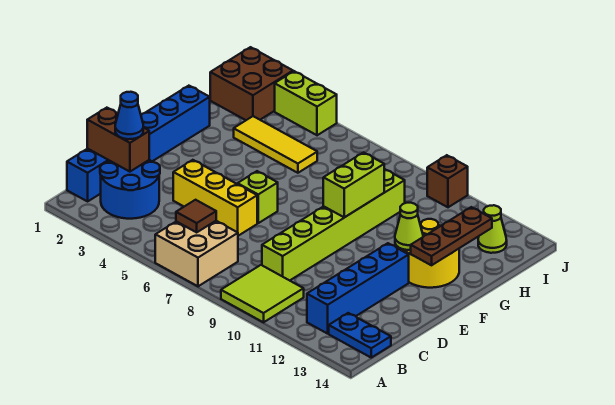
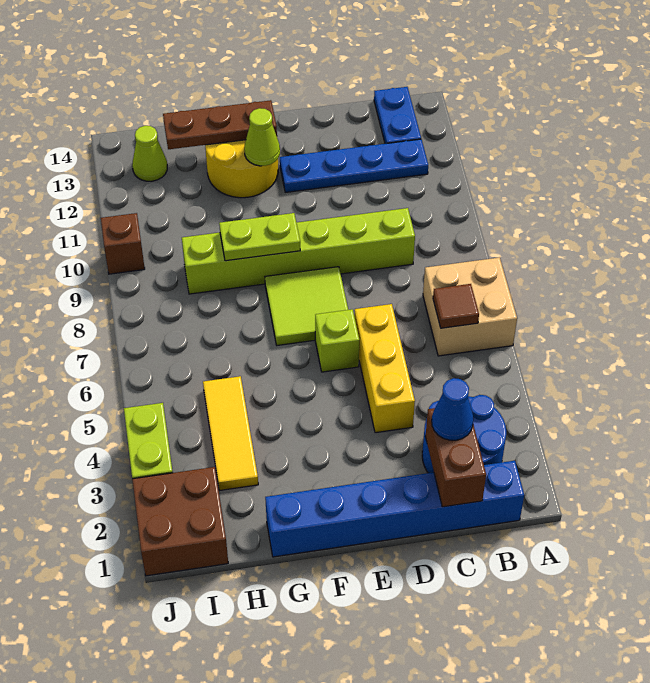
lime tile A9:B10 level 1 -> lime tile E7:F8 level 1
blue brick B12:E12 level 1 -> blue plate B12:E12 level 1
lime brick F9:G9 level 2 -> lime plate F9:G9 level 2

